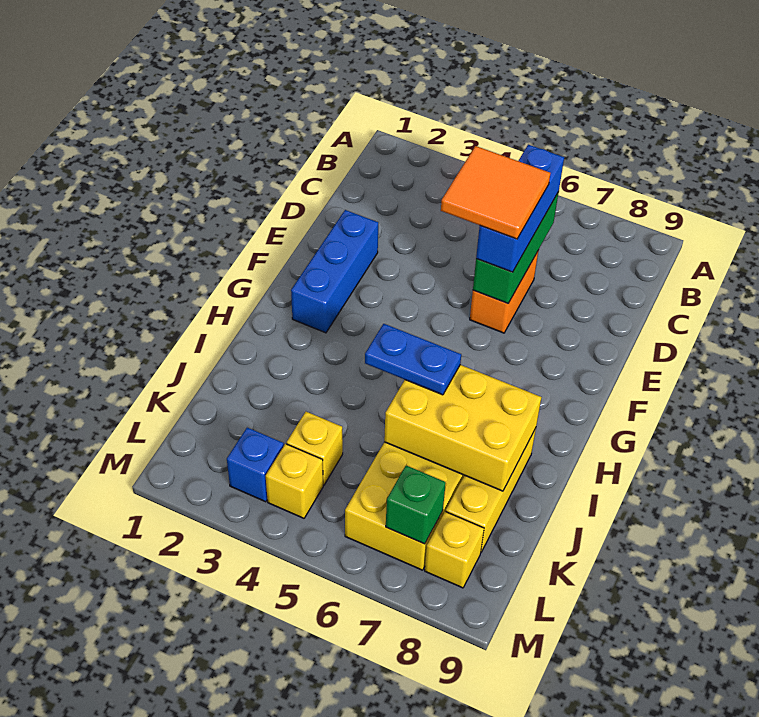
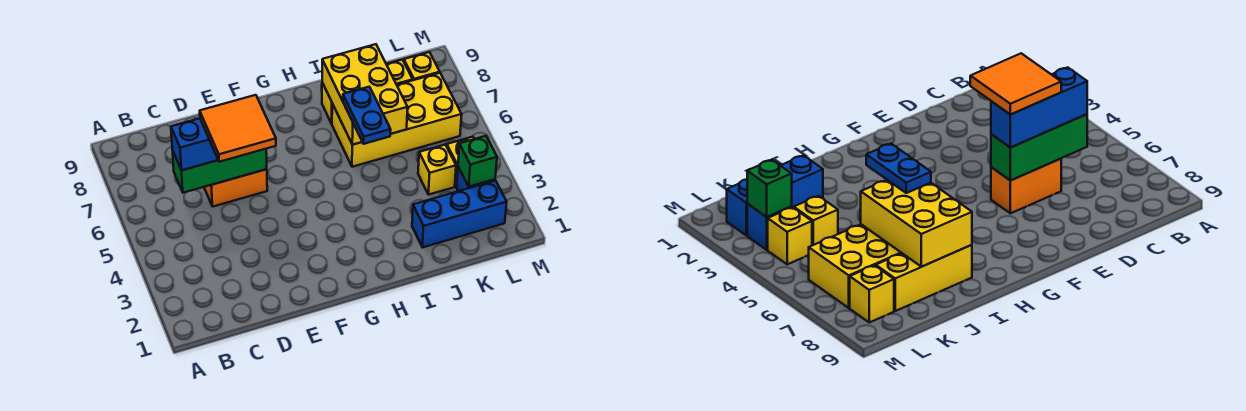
blue brick E2:G2 level 1 -> blue brick J2:L2 level 1
green brick L7 level 2 -> green brick L3 level 2

